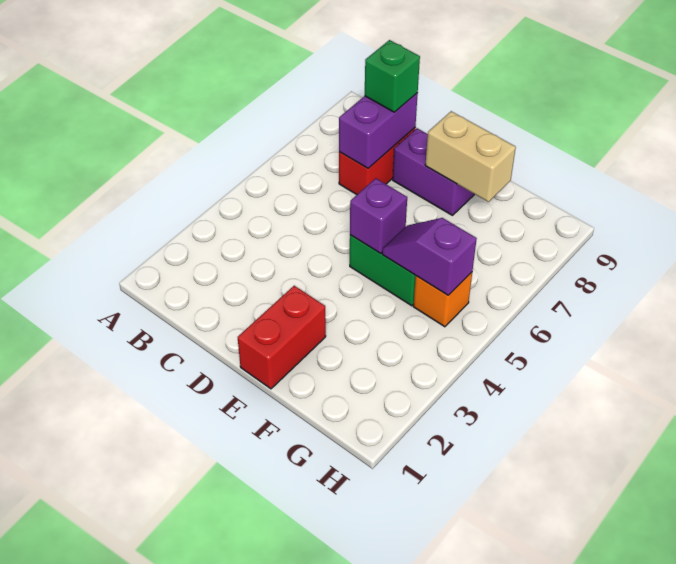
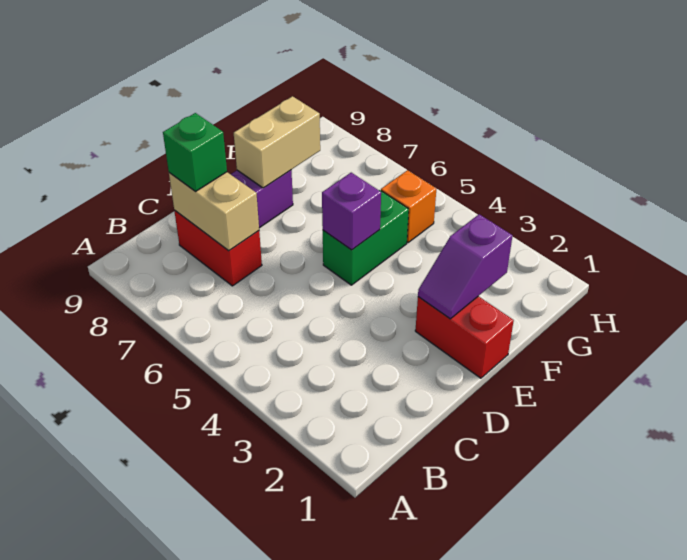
purple brick C7:C8 level 2 -> tan brick C7:C8 level 2
purple slope F5:G5 level 2 top G -> purple slope E2:F2 level 2 top F

